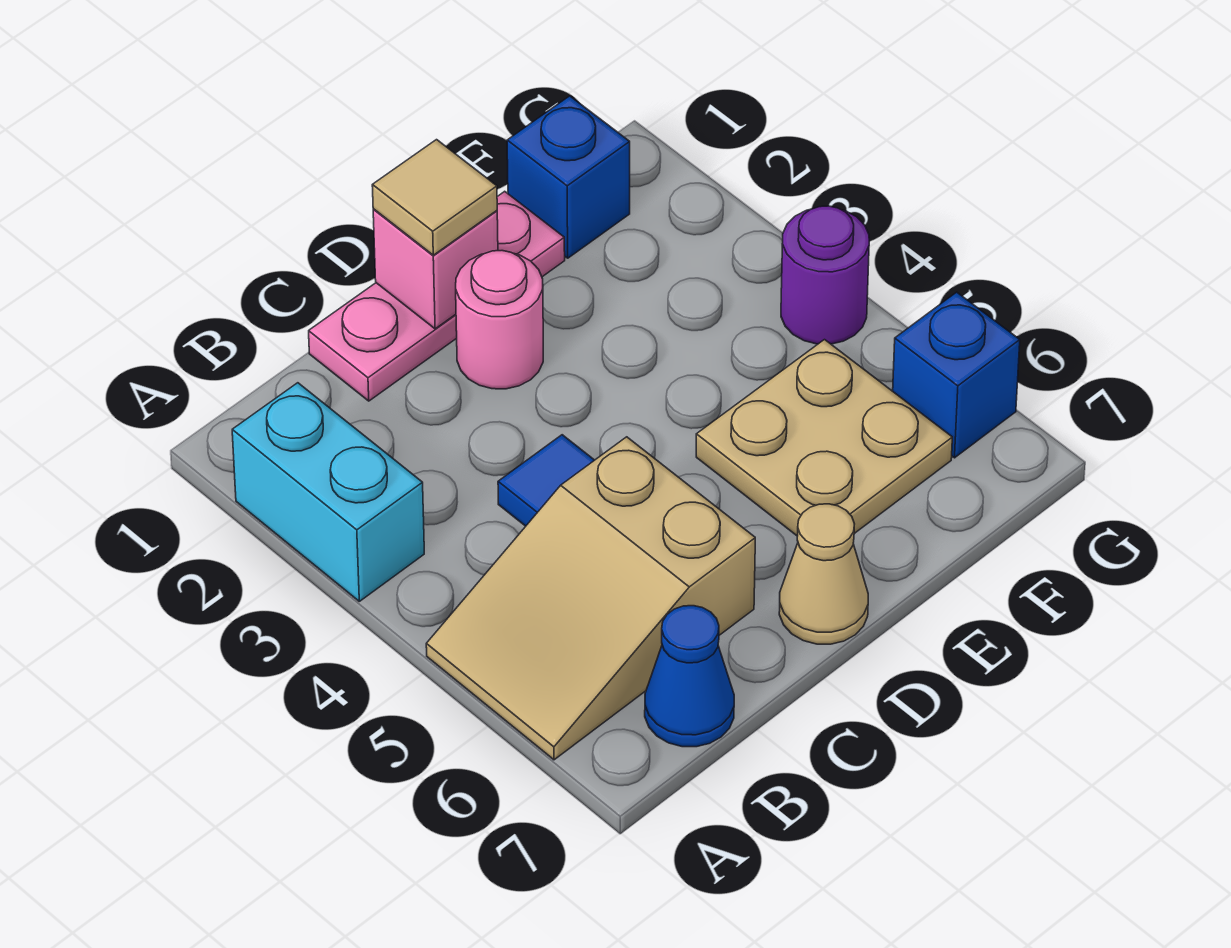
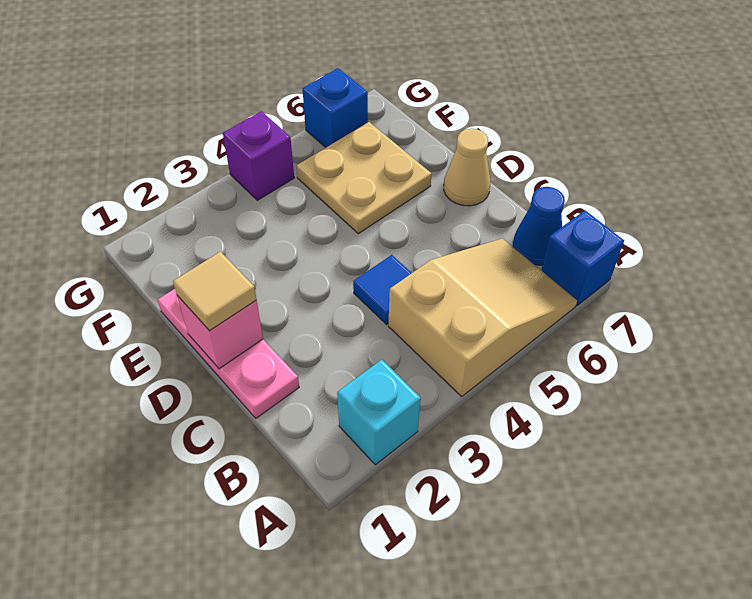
cyan brick A2:A3 level 1 -> cyan brick A2 level 1
tan slope A5:C6 level 1 top C -> tan slope A4:B6 level 1 top 4
pink round brick D2 level 1 -> none
blue brick F1 level 1 -> blue brick A7 level 1
purple round brick G4 level 1 -> purple brick G4 level 1

